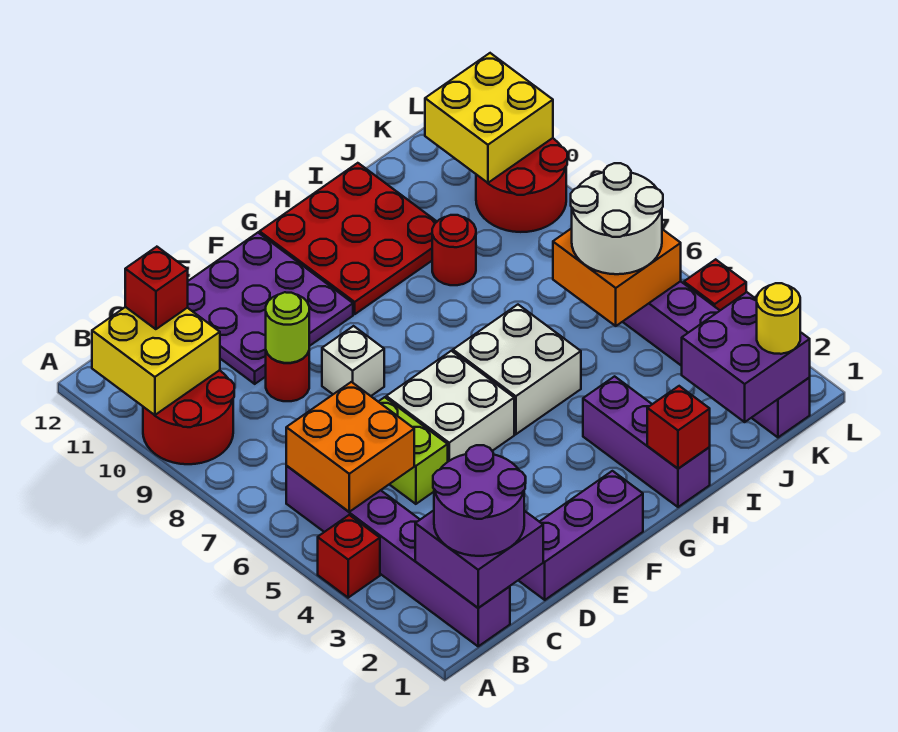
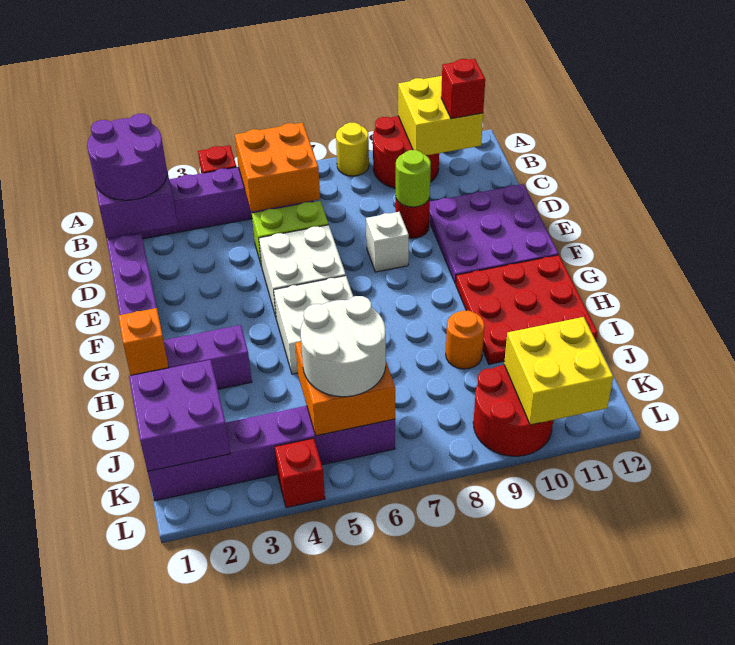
red brick H1 level 2 -> orange brick H1 level 2
red round brick I9 level 1 -> orange round brick I9 level 1
yellow round brick K1 level 3 -> yellow round brick A8 level 1

